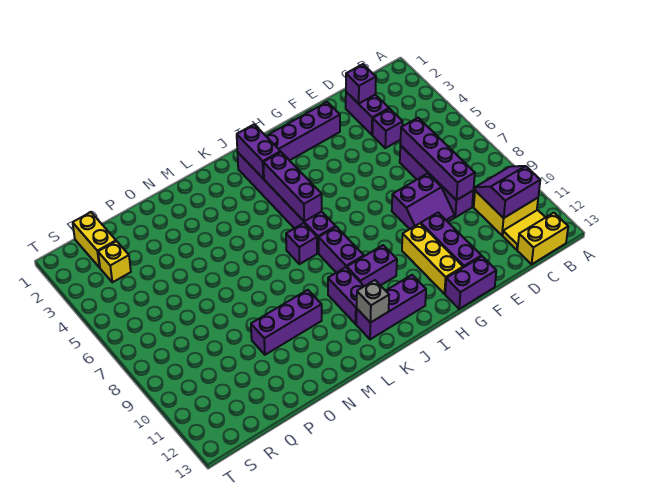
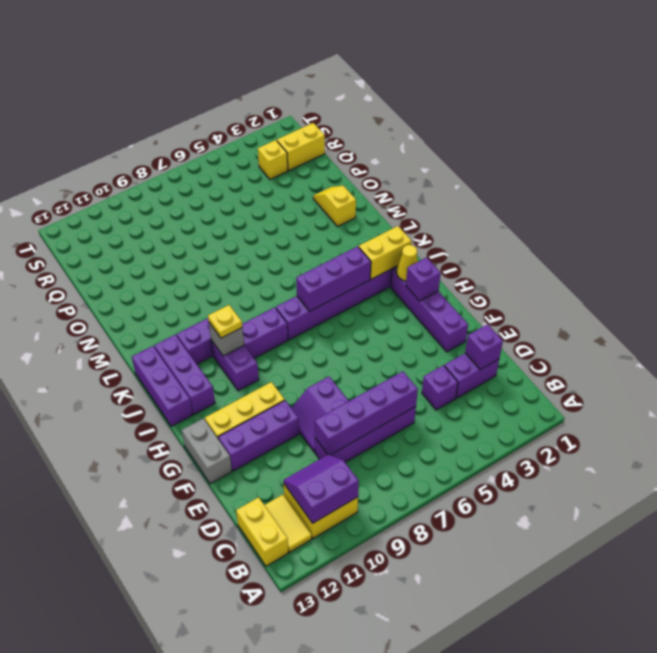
purple slope B10:C11 level 2 top 11 -> purple slope B10:C11 level 2 top B
purple brick F13:G13 level 1 -> grey brick F13:G13 level 1
none -> yellow cone I2 level 2
purple brick J2:J3 level 2 -> yellow brick J2:J3 level 2
none -> yellow plate J10 level 3
purple brick K7 level 1 -> purple brick H2 level 2
grey brick K12 level 2 -> grey brick J10 level 2
purple brick M10:O10 level 1 -> purple brick I13:K13 level 1
none -> yellow slope N2:O2 level 1 top N

